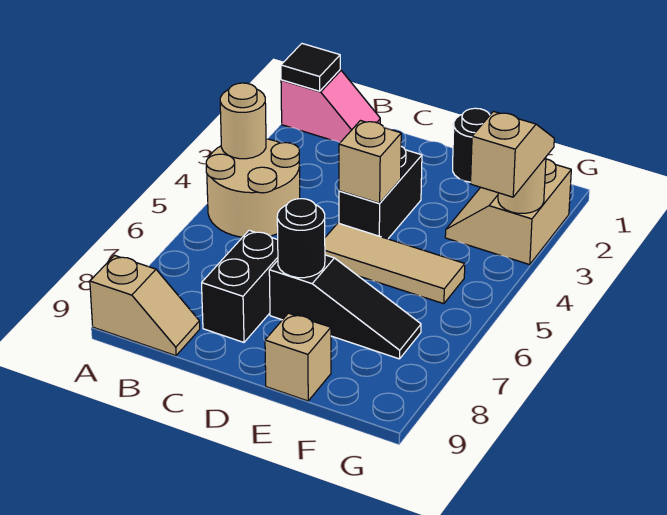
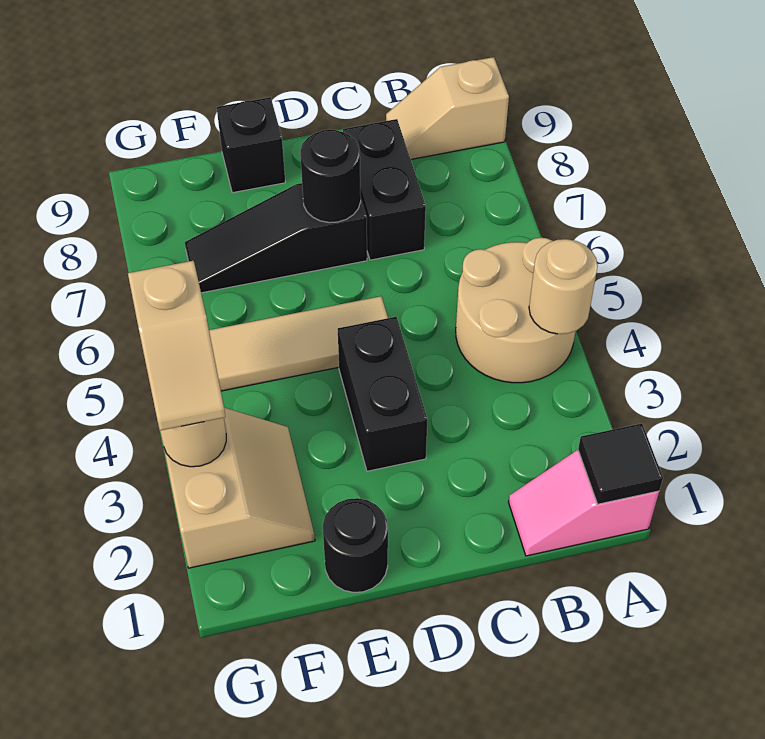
tan brick D4 level 2 -> none
tan brick E9 level 1 -> black brick E9 level 1

